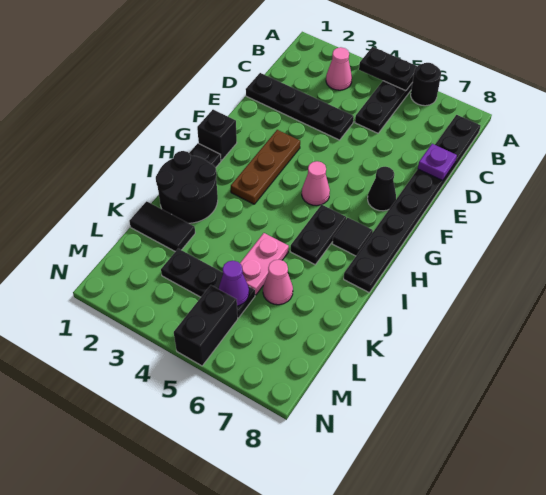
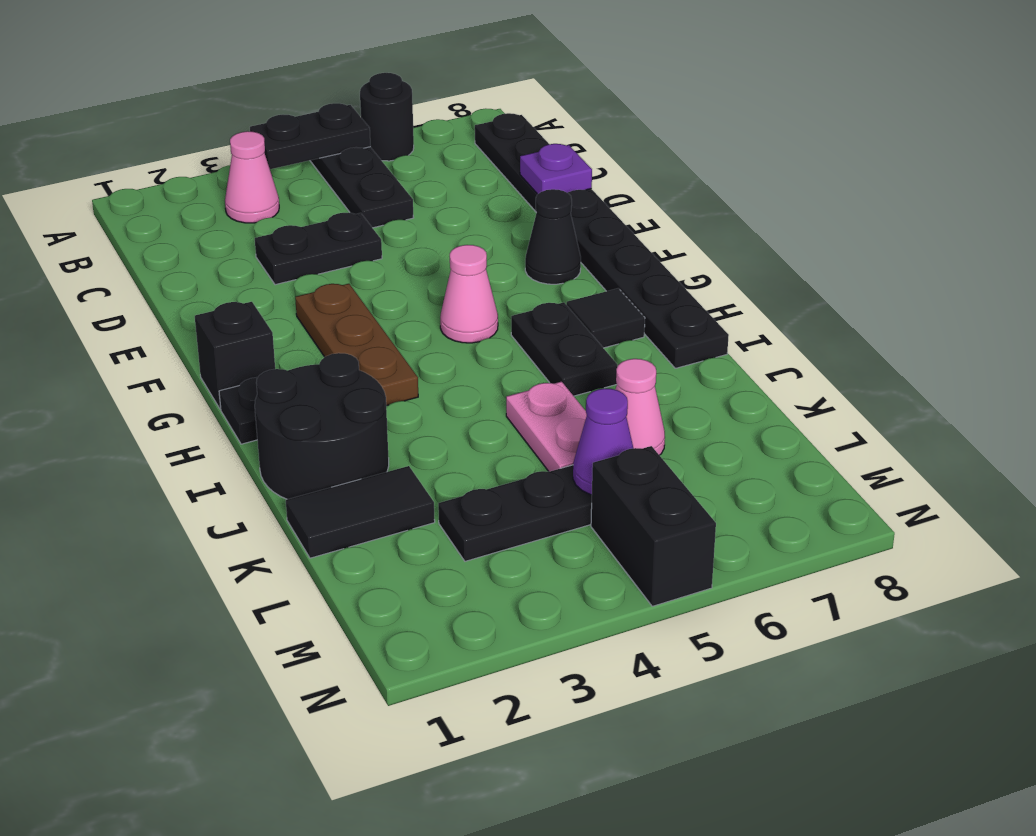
black plate D1:D4 level 1 -> black plate D3:D4 level 1

